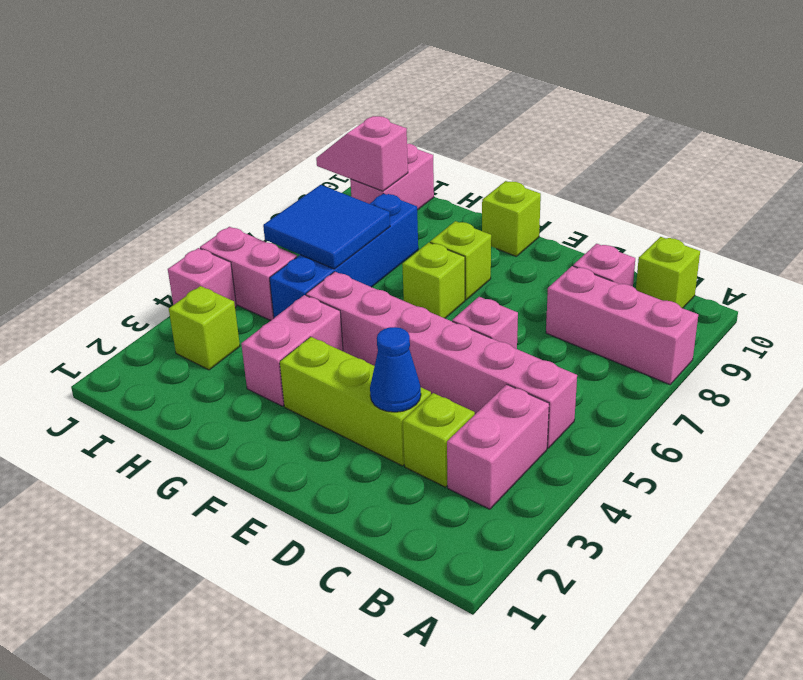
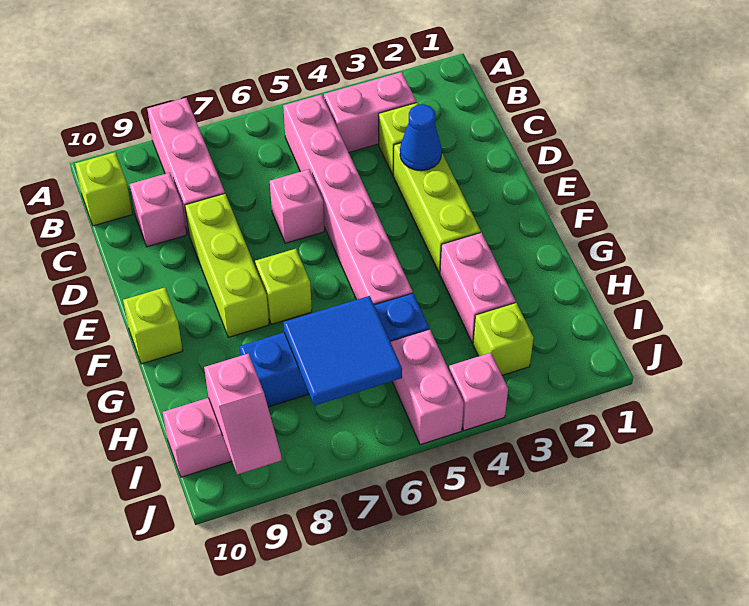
lime brick F8 level 1 -> lime brick D8:F8 level 1
pink brick G3:G4 level 1 -> pink brick G3:H3 level 1

